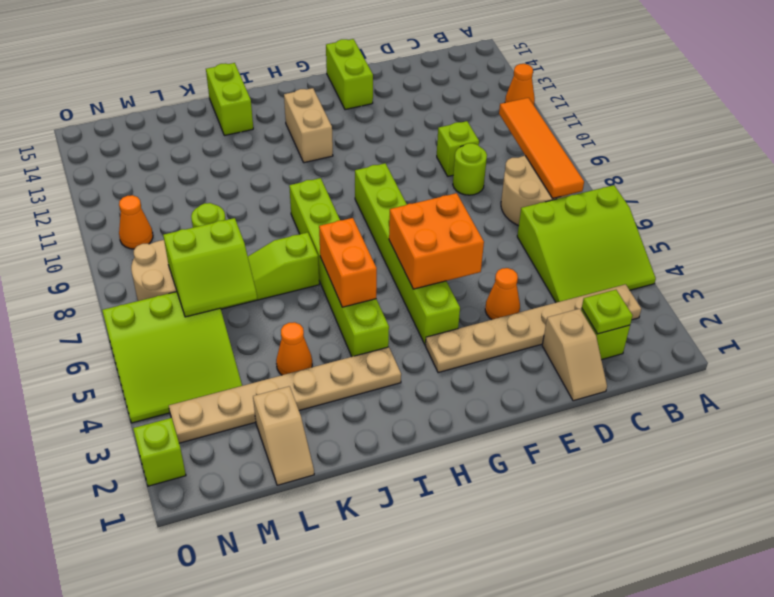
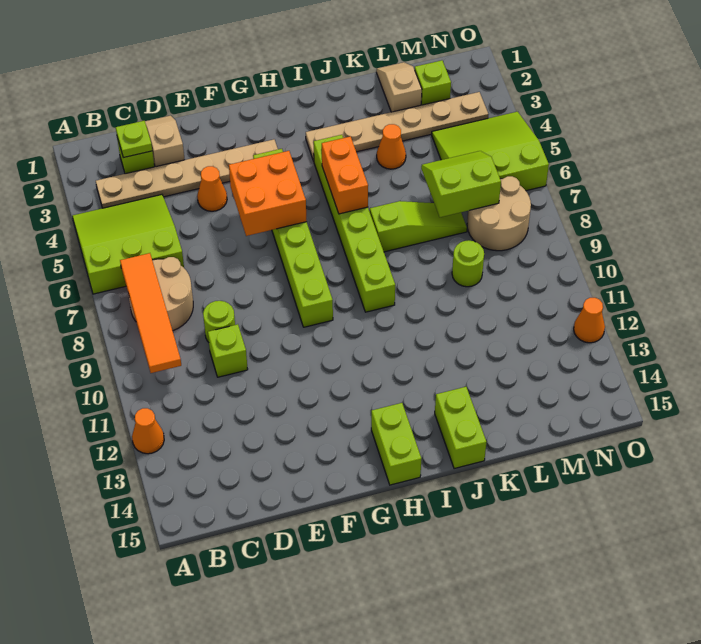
lime brick F14:F15 level 1 -> lime brick H14:H15 level 1
tan brick H12:H13 level 1 -> none
orange cone N10 level 1 -> orange cone O12 level 1
lime brick O2 level 1 -> lime brick M2 level 1

